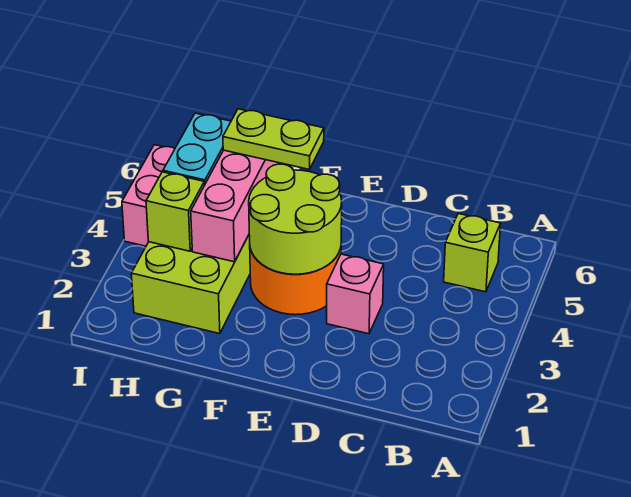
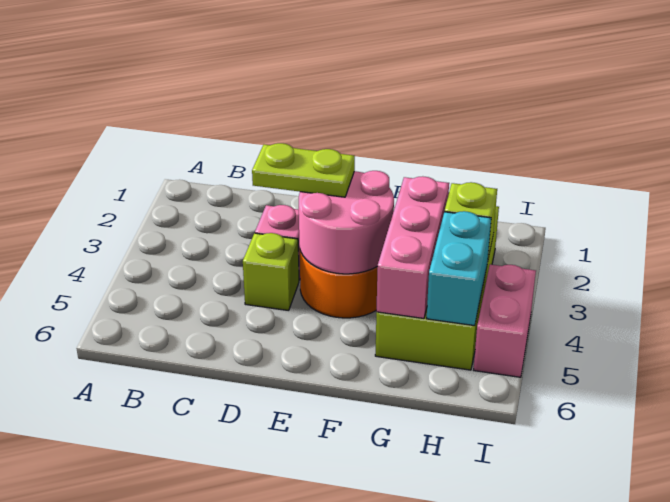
lime brick B5 level 1 -> lime brick D4 level 1
lime round brick E3:F4 level 2 -> pink round brick E3:F4 level 2
lime plate F5:G5 level 3 -> lime plate D3:E3 level 3

